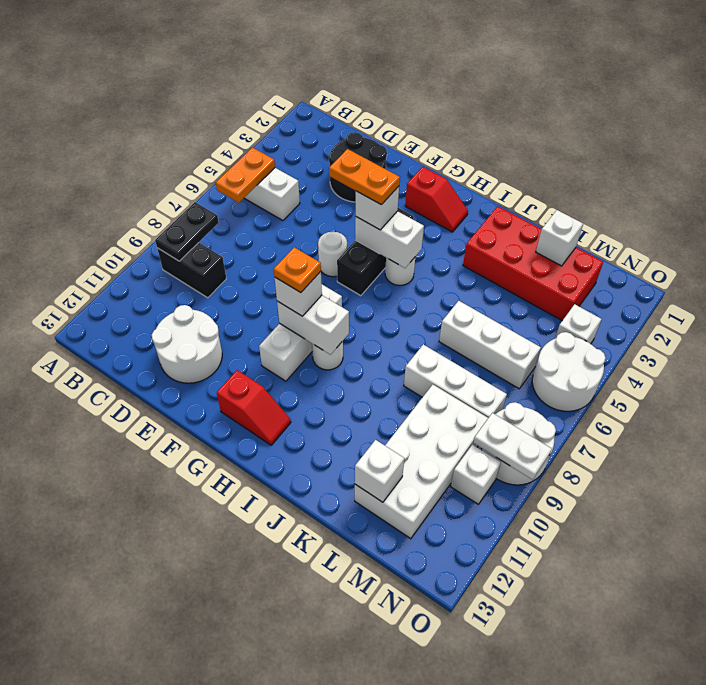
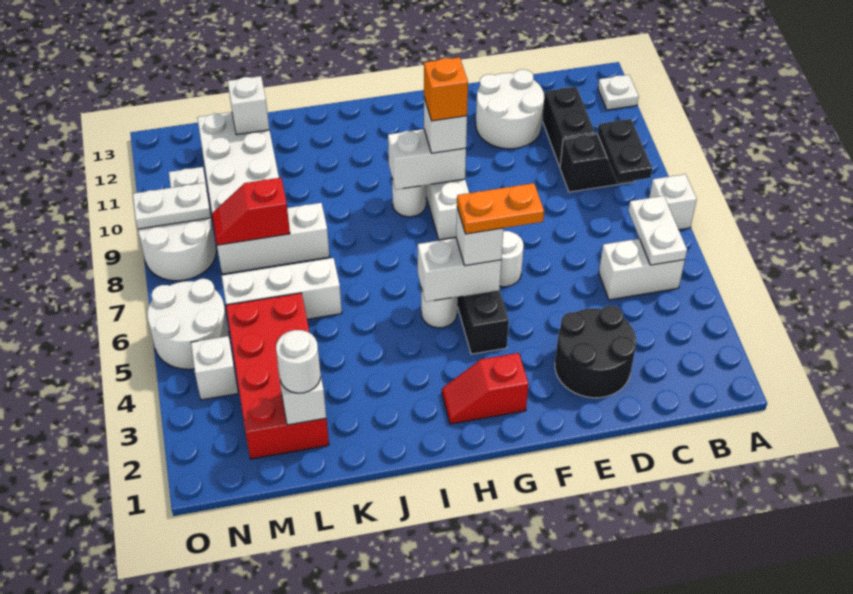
none -> white brick A7 level 1
none -> white plate A12 level 1
orange plate B5:B6 level 2 -> white plate B5:B6 level 2
none -> black brick C10:C11 level 1
orange plate G9 level 4 -> orange brick G9 level 4
red slope G12:H12 level 1 top G -> red slope L8:M8 level 2 top L
red brick J2:M3 level 1 -> red brick L2:M5 level 1
none -> white round brick L2 level 3

